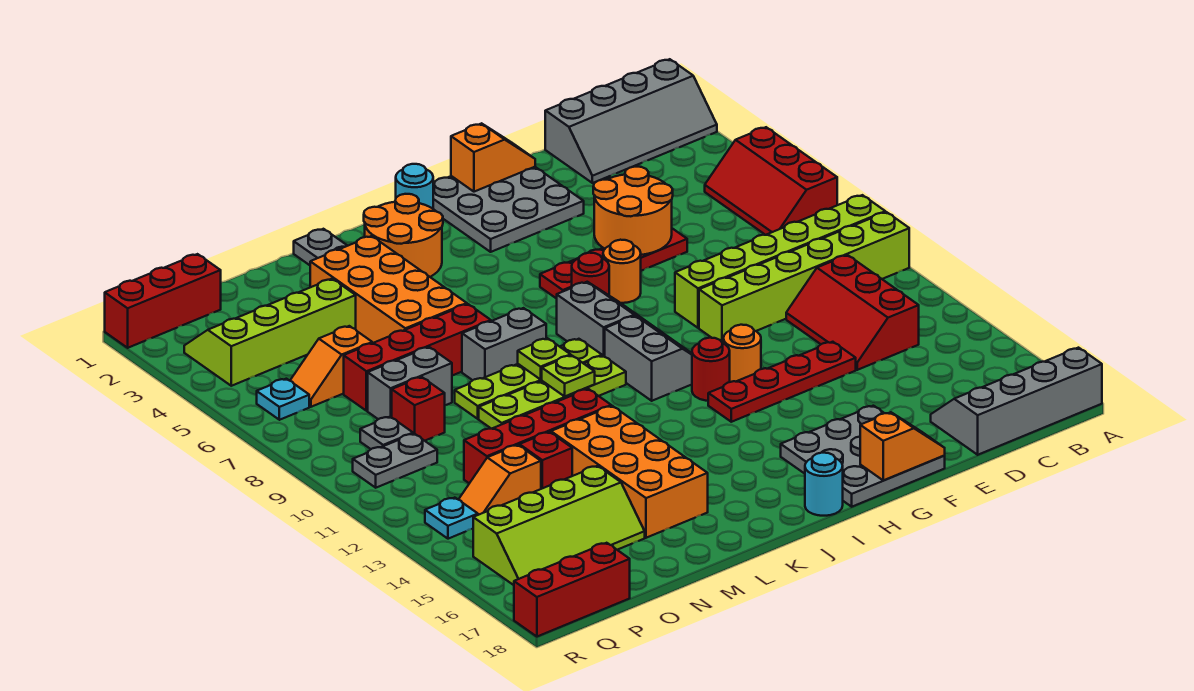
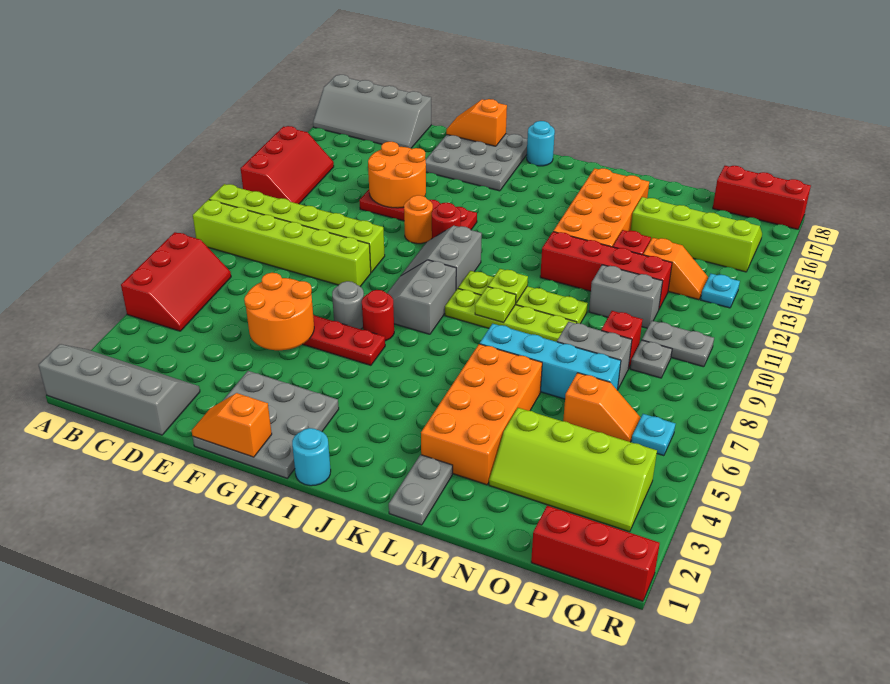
red slope C11:D13 level 1 top C -> red slope A12:B14 level 1 top A
orange round brick G7 level 1 -> grey round brick G7 level 1
orange round brick J2:K3 level 1 -> orange round brick E13:F14 level 2
grey brick K8:L8 level 1 -> grey brick N11:O11 level 1
red brick L7:O7 level 1 -> cyan brick L7:O7 level 1

